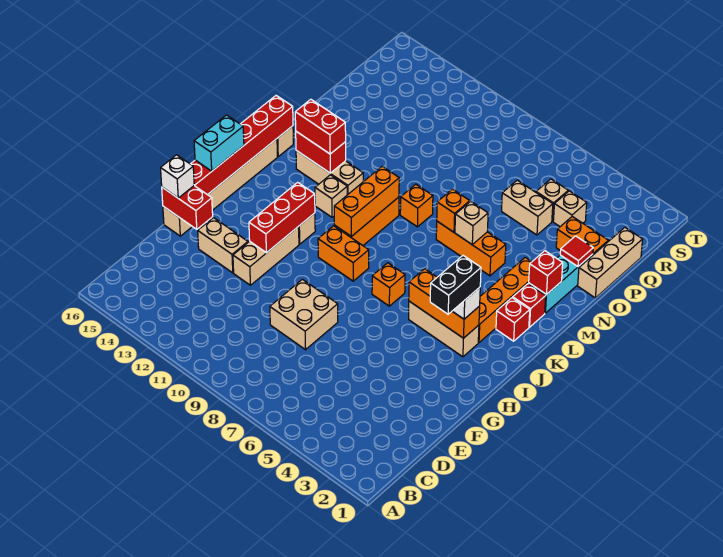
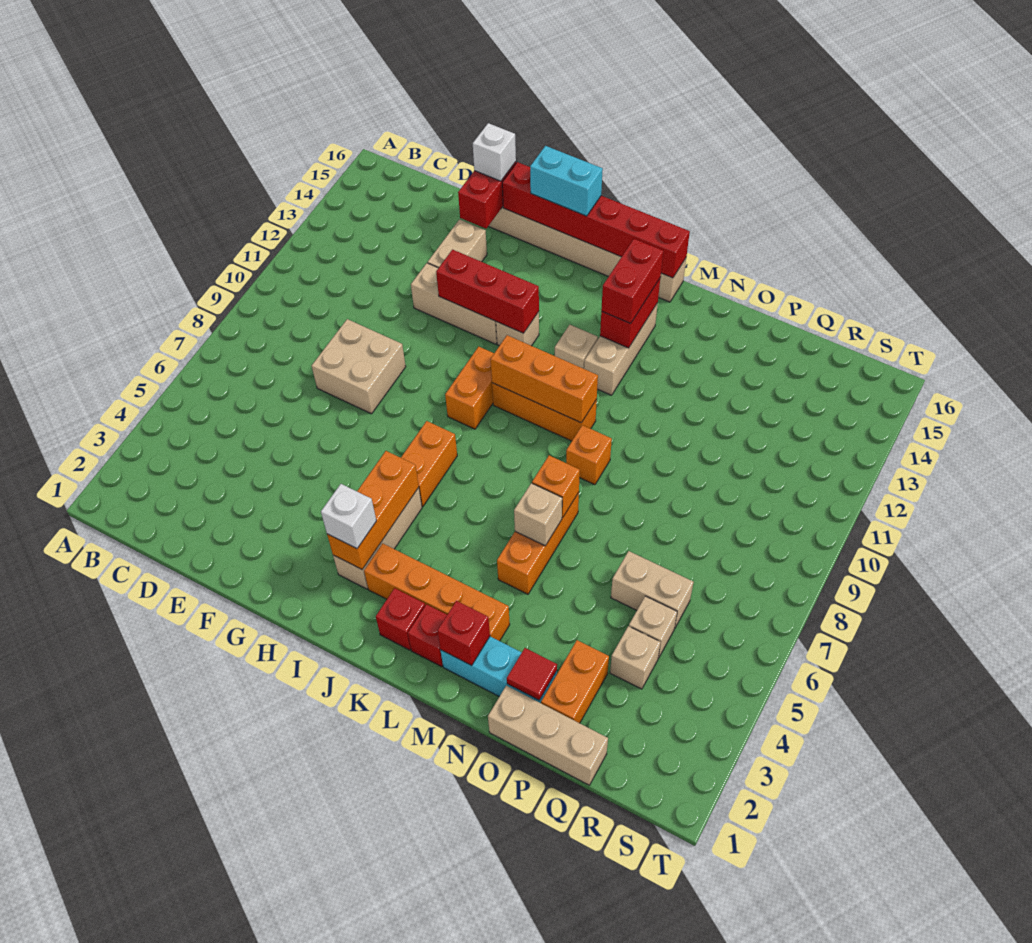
black brick H3:I3 level 4 -> none
orange brick I7 level 1 -> orange brick I6:I7 level 1
tan brick P5:P6 level 1 -> tan brick P6:Q6 level 1

